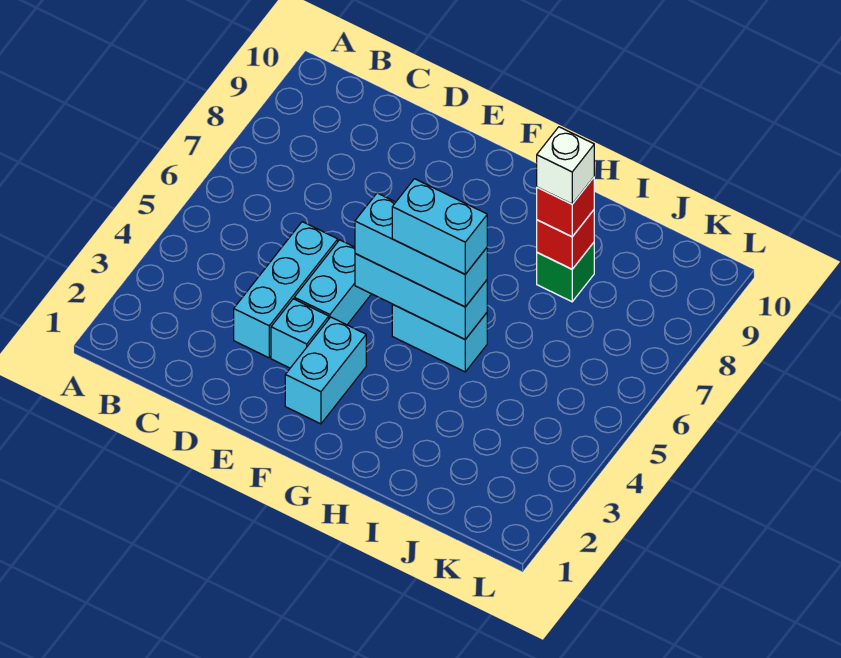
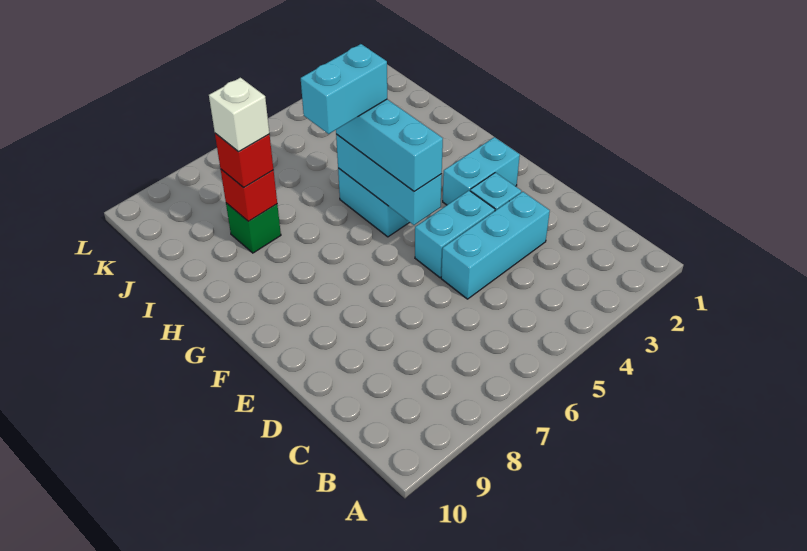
cyan brick G5:H5 level 4 -> cyan brick H5:H6 level 4

